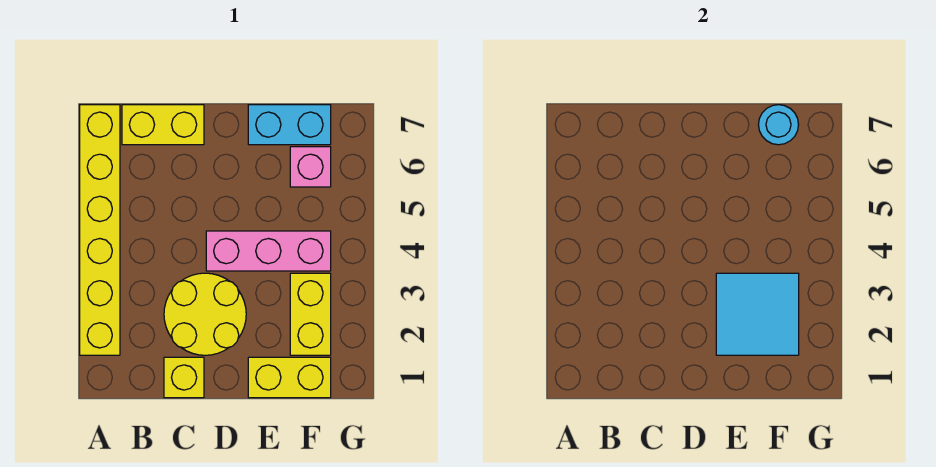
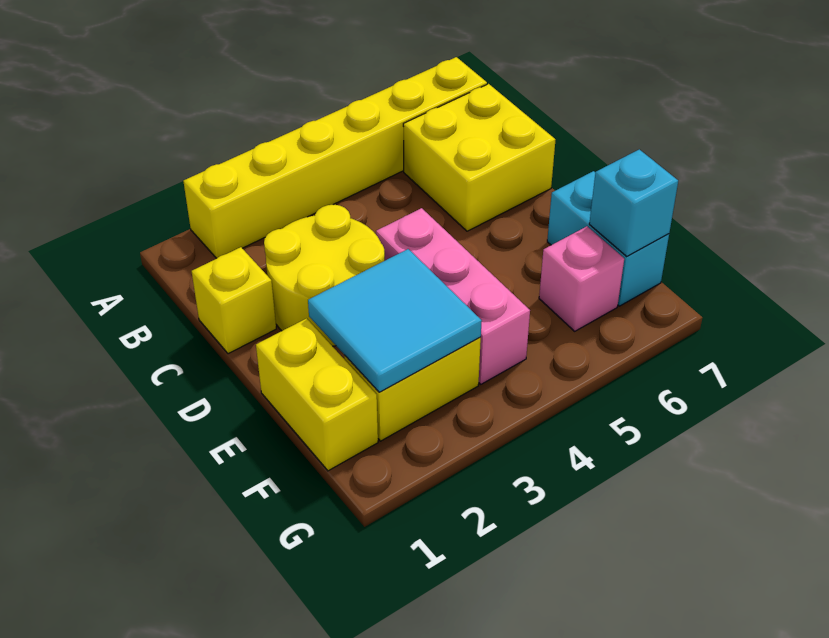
yellow brick B7:C7 level 1 -> yellow brick B6:C7 level 1
cyan round brick F7 level 2 -> cyan brick F7 level 2

